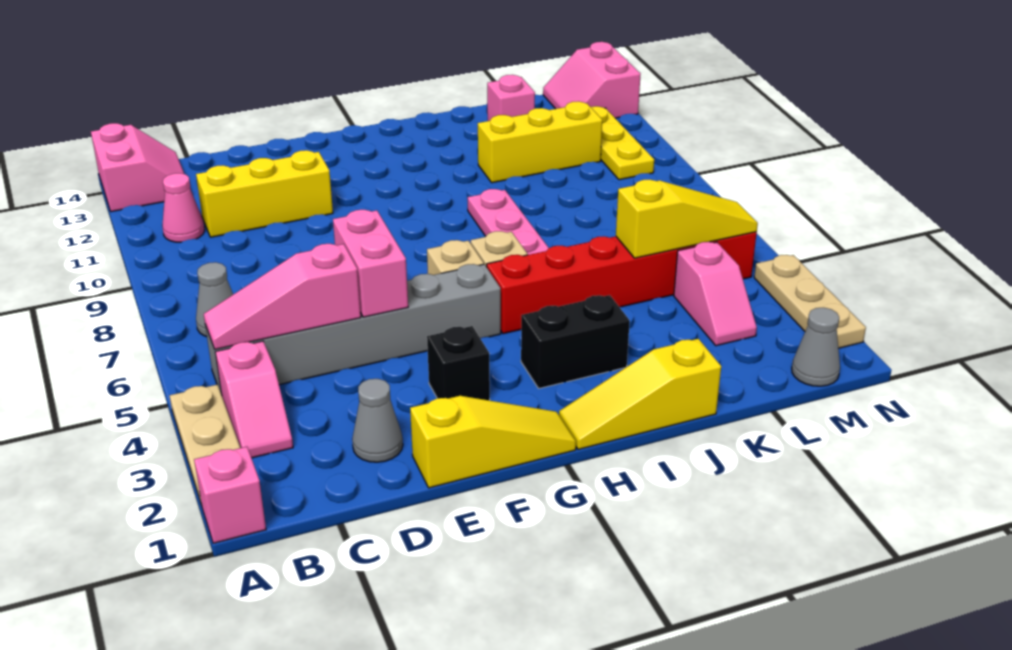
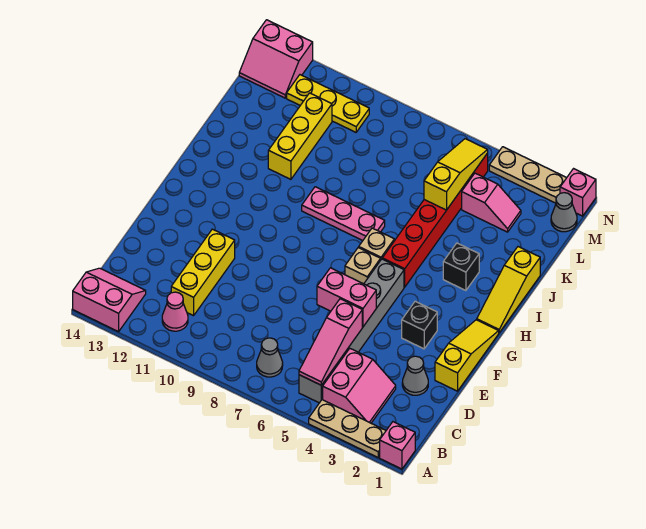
pink slope B3:B4 level 1 top 4 -> pink slope B3:C4 level 1 top 4
black brick H3:I3 level 1 -> black brick I3 level 1
pink brick K13 level 1 -> pink brick N1 level 1

